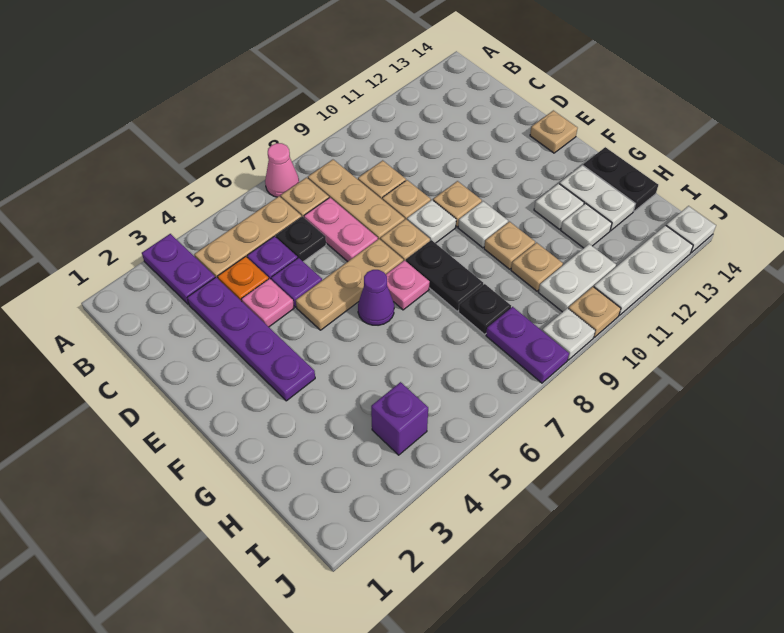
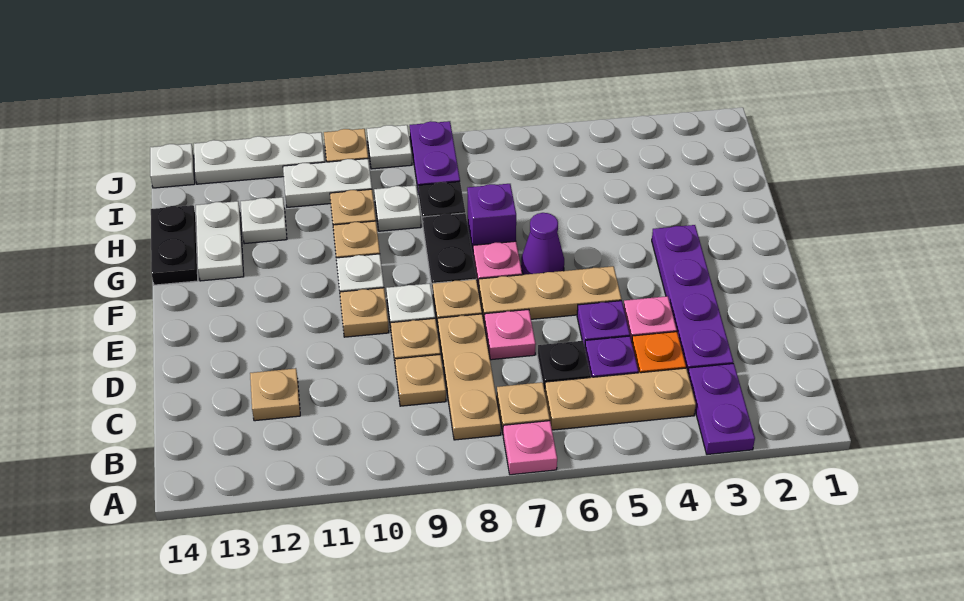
pink cone A7 level 1 -> pink plate A7 level 1
pink plate C7:D7 level 1 -> pink plate D7 level 1
tan plate E14 level 1 -> tan plate C12 level 1
white plate G12 level 1 -> white plate H9 level 1
purple brick I4 level 1 -> purple brick G7 level 1

